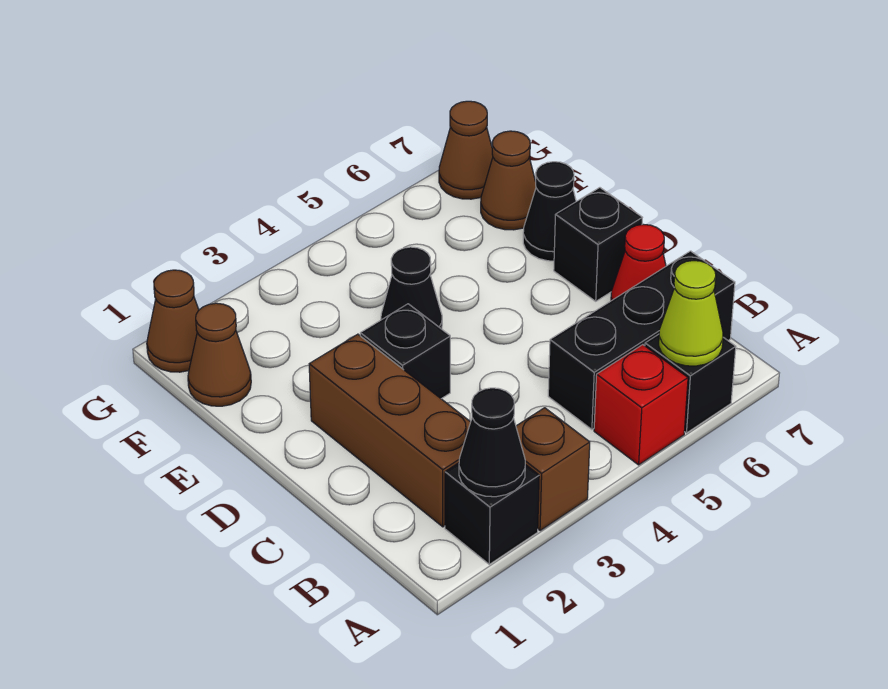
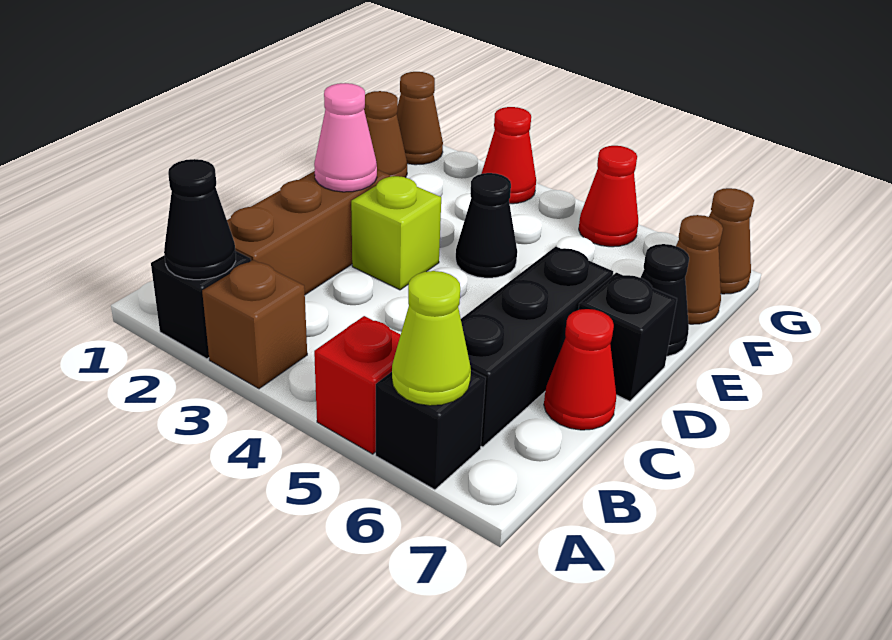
black brick B5:B7 level 1 -> black brick B6:D6 level 1
none -> pink cone D2 level 2
black brick D3 level 1 -> lime brick D3 level 1
none -> red cone G3 level 1
none -> red cone G5 level 1

